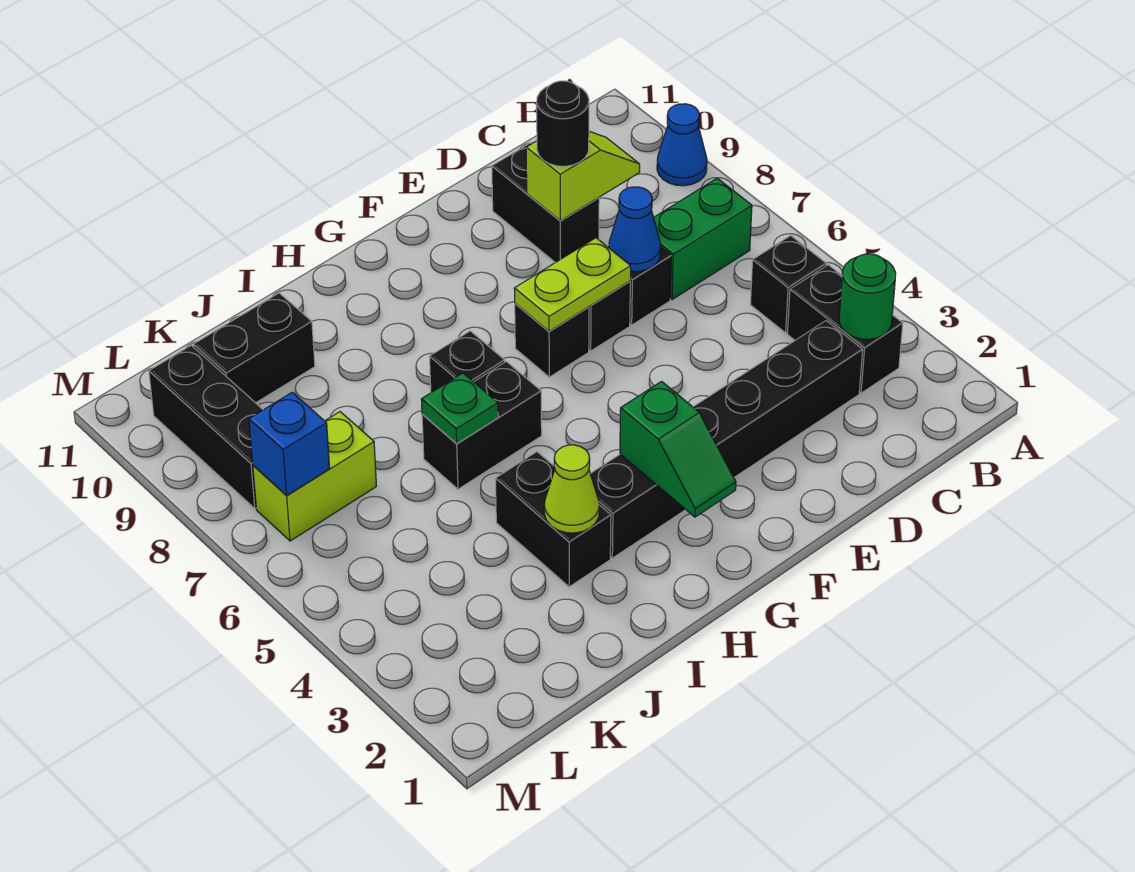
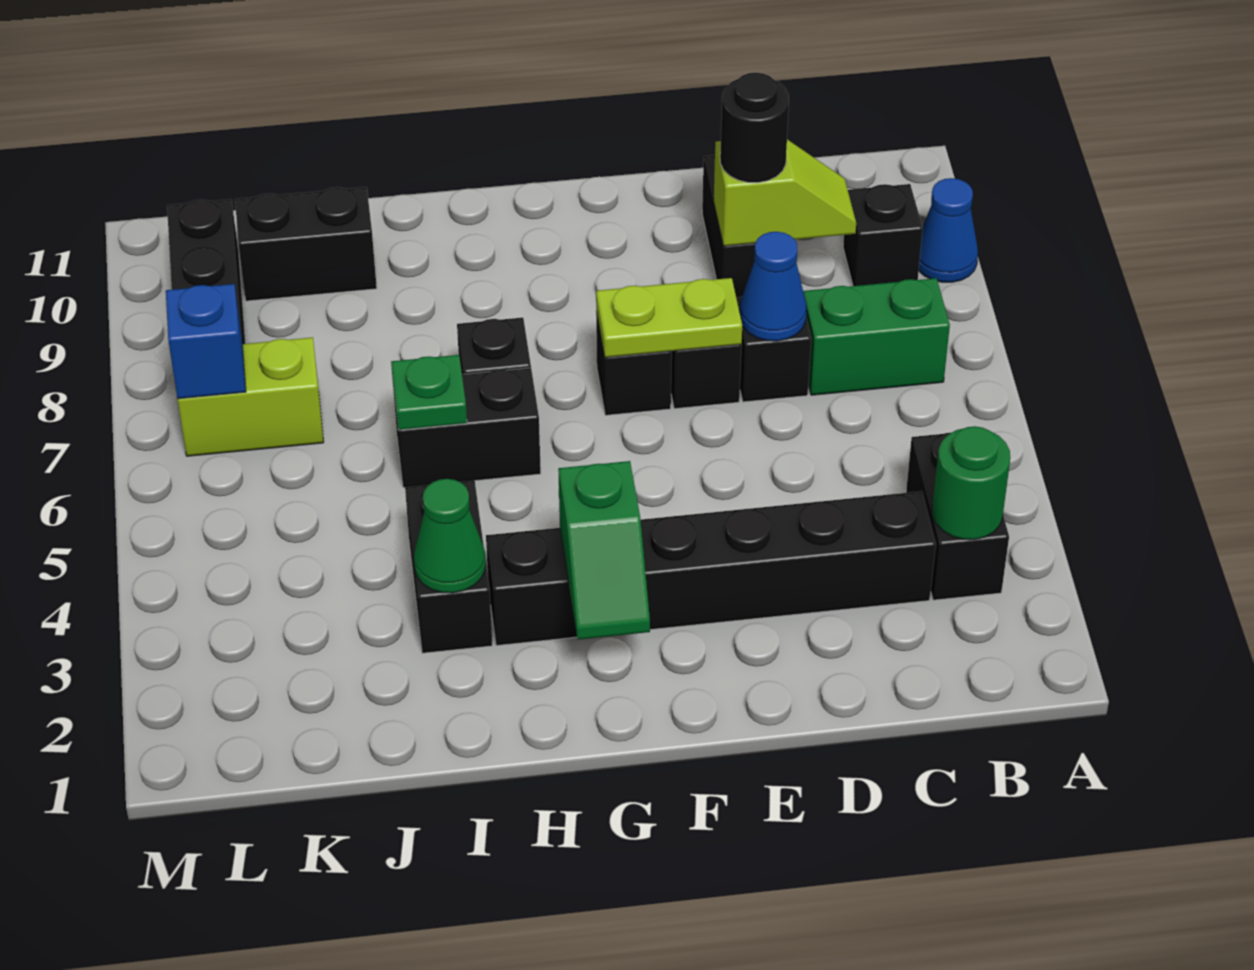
black brick B5 level 1 -> black brick B9 level 1
lime cone I3 level 2 -> green cone I3 level 2

